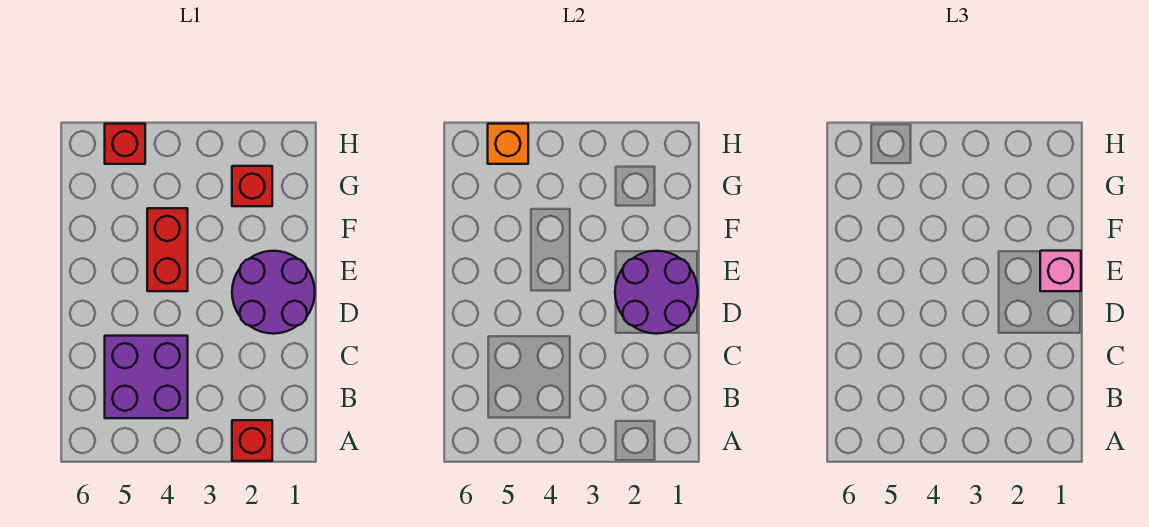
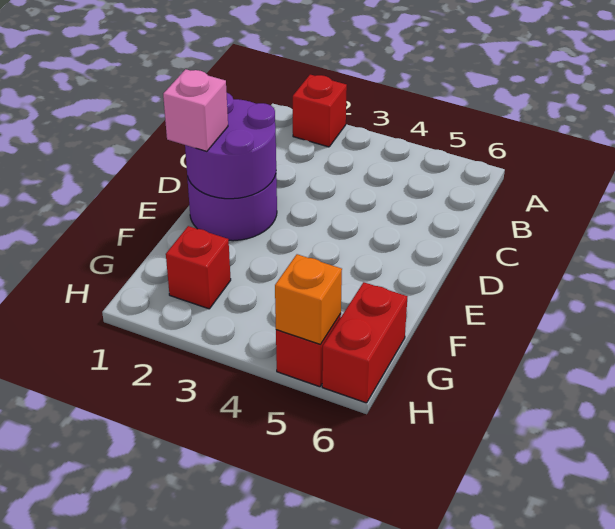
purple brick B4:C5 level 1 -> none
red brick E4:F4 level 1 -> red brick G6:H6 level 1

